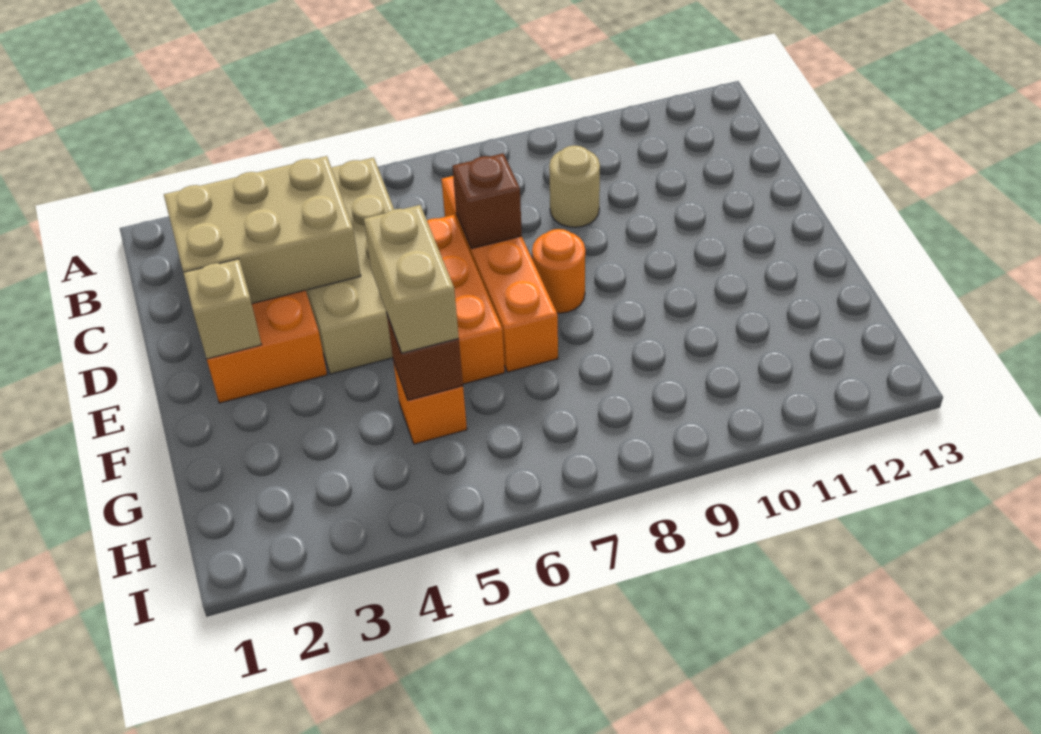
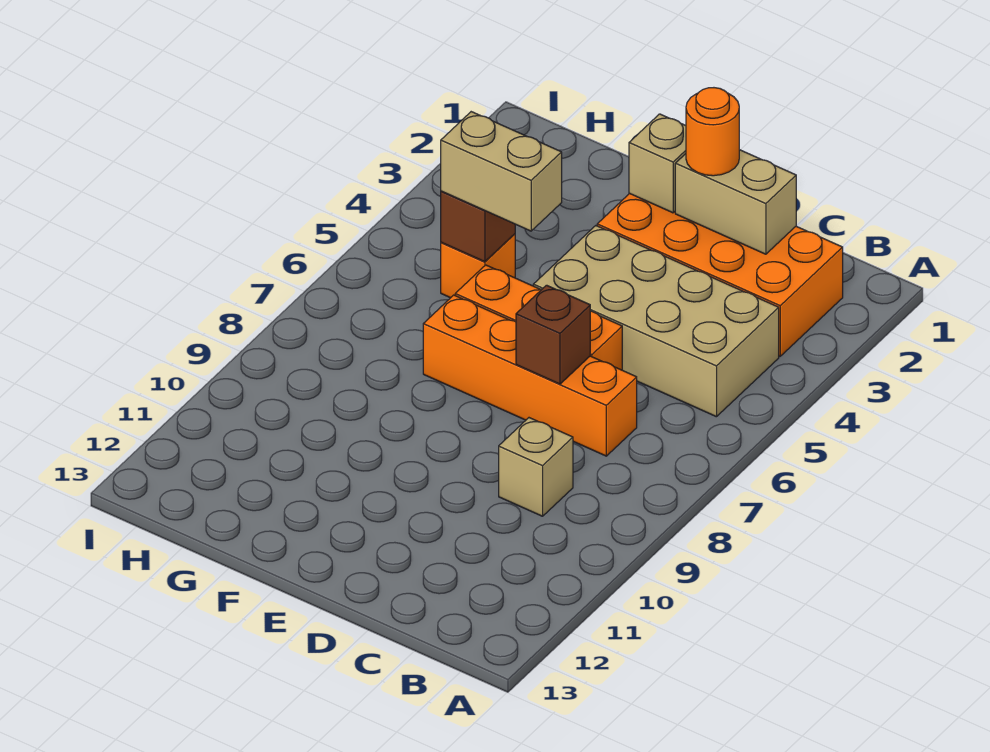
tan brick C2:D4 level 2 -> tan brick C2:D2 level 2
tan round brick C9 level 1 -> tan brick C9 level 1
orange round brick E8 level 1 -> orange round brick D2 level 3

